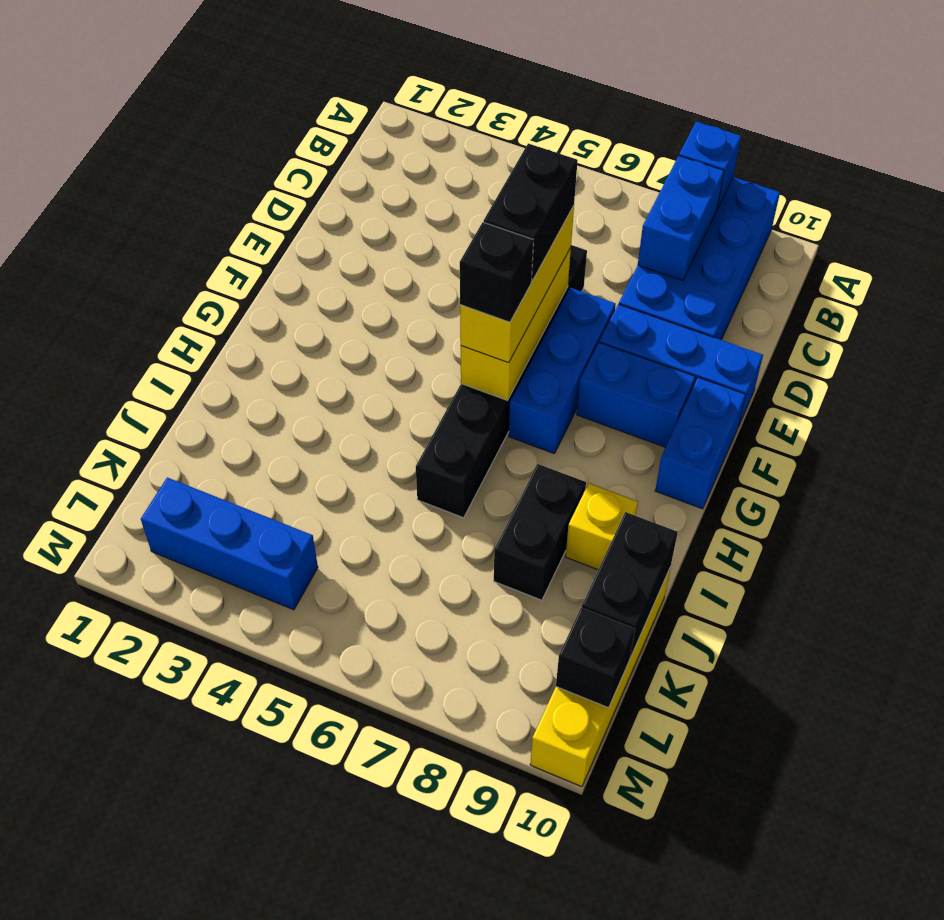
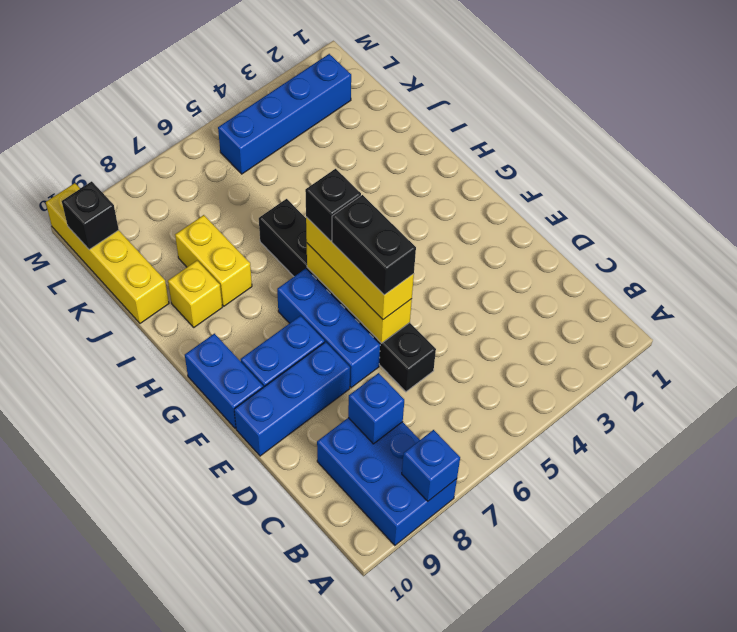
blue brick A8:D9 level 1 -> blue brick A8:C9 level 1
blue brick B8:C8 level 2 -> blue brick C8 level 2
black brick I8:J8 level 1 -> yellow brick I8:J8 level 1
black brick J10:K10 level 2 -> none
blue brick L2:L4 level 1 -> blue brick L2:L5 level 1

